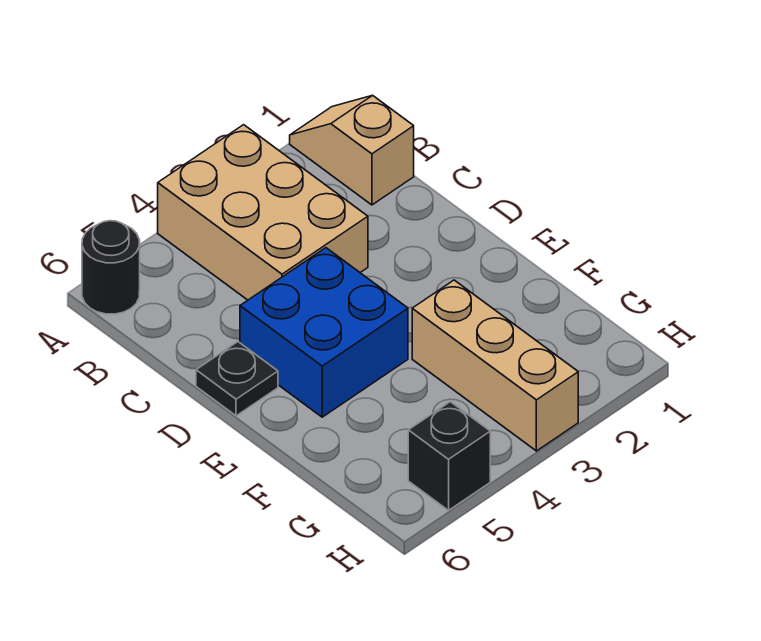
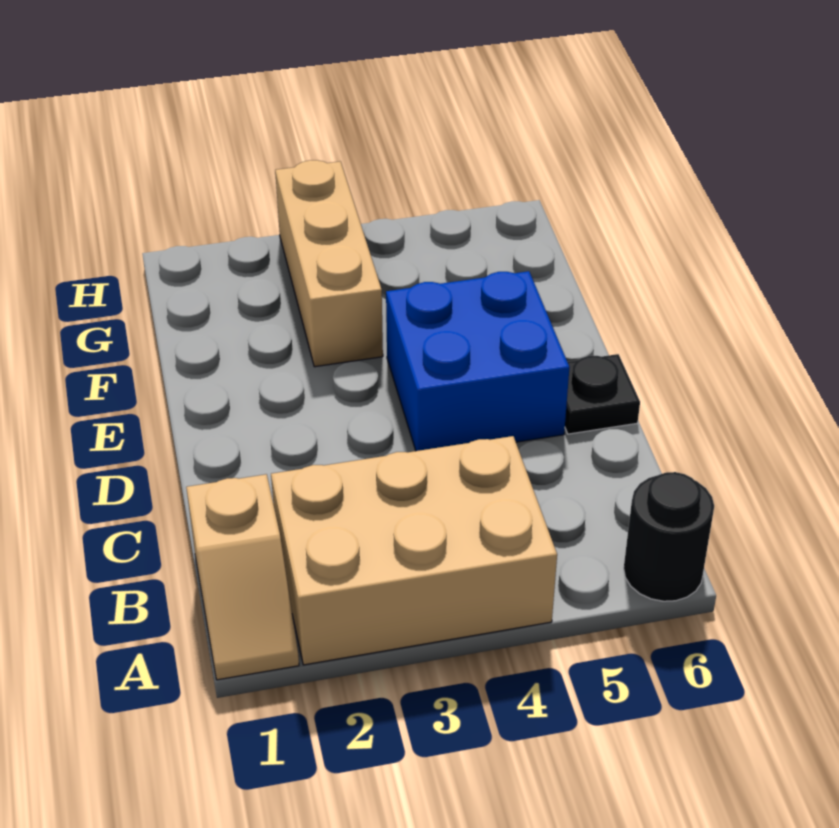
tan brick A3:C4 level 1 -> tan brick A2:B4 level 1
black brick H5 level 1 -> none

